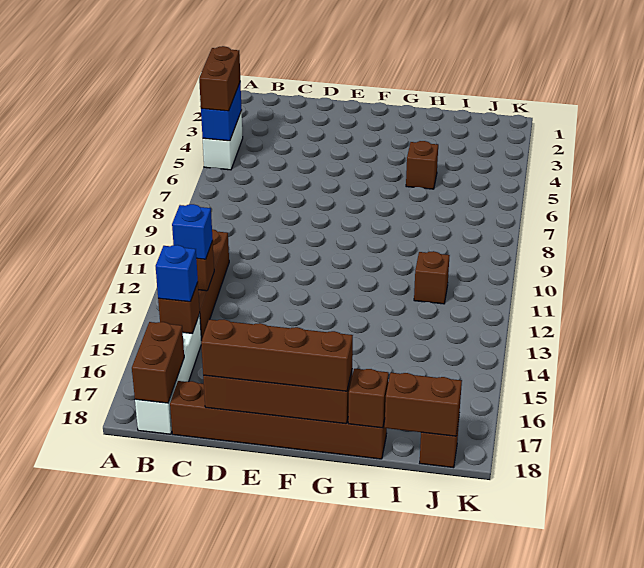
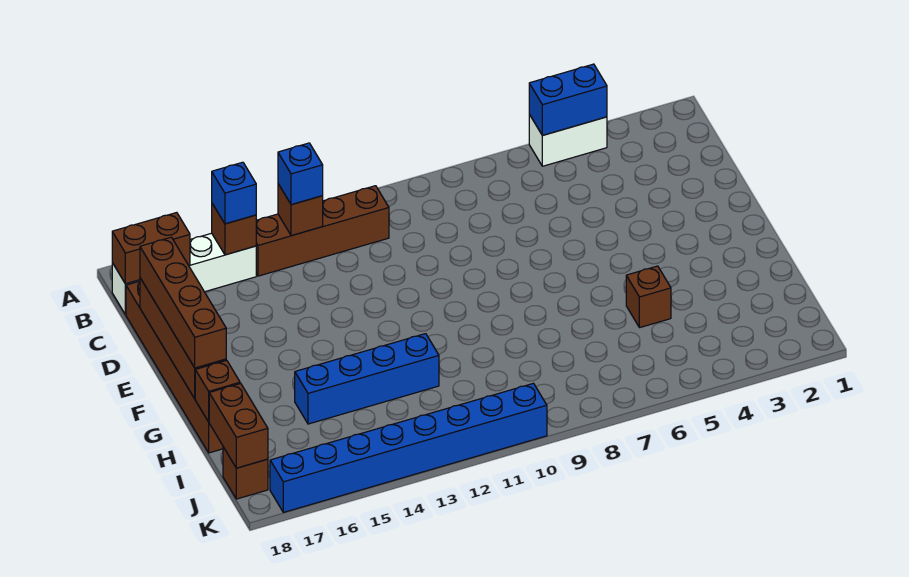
brown brick A4:A5 level 3 -> none
none -> blue brick H12:H15 level 1
brown brick I11 level 1 -> none
none -> blue brick K10:K17 level 1

